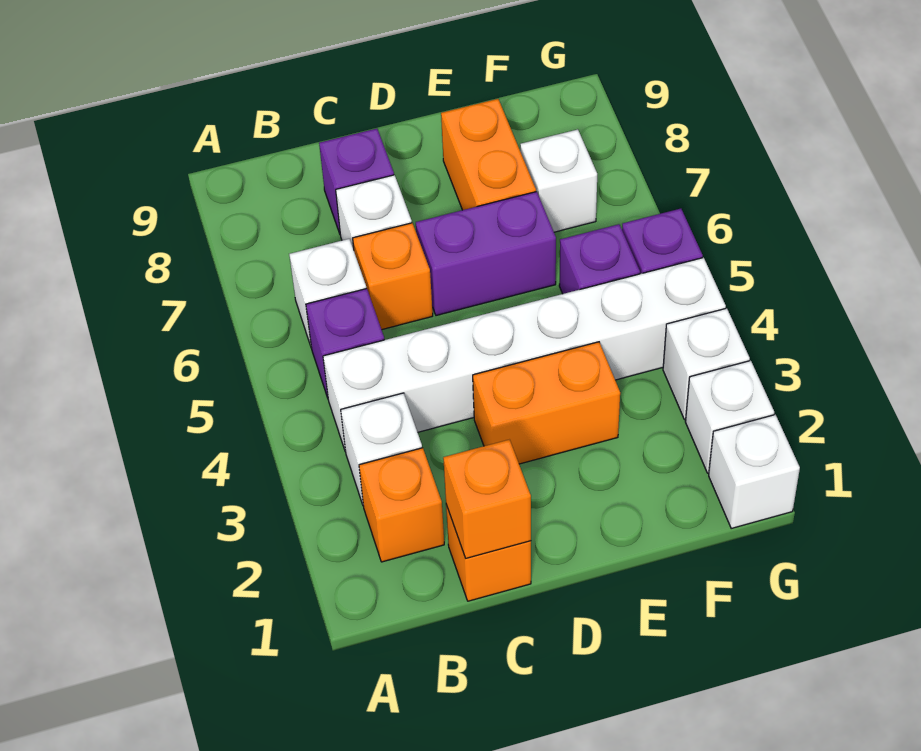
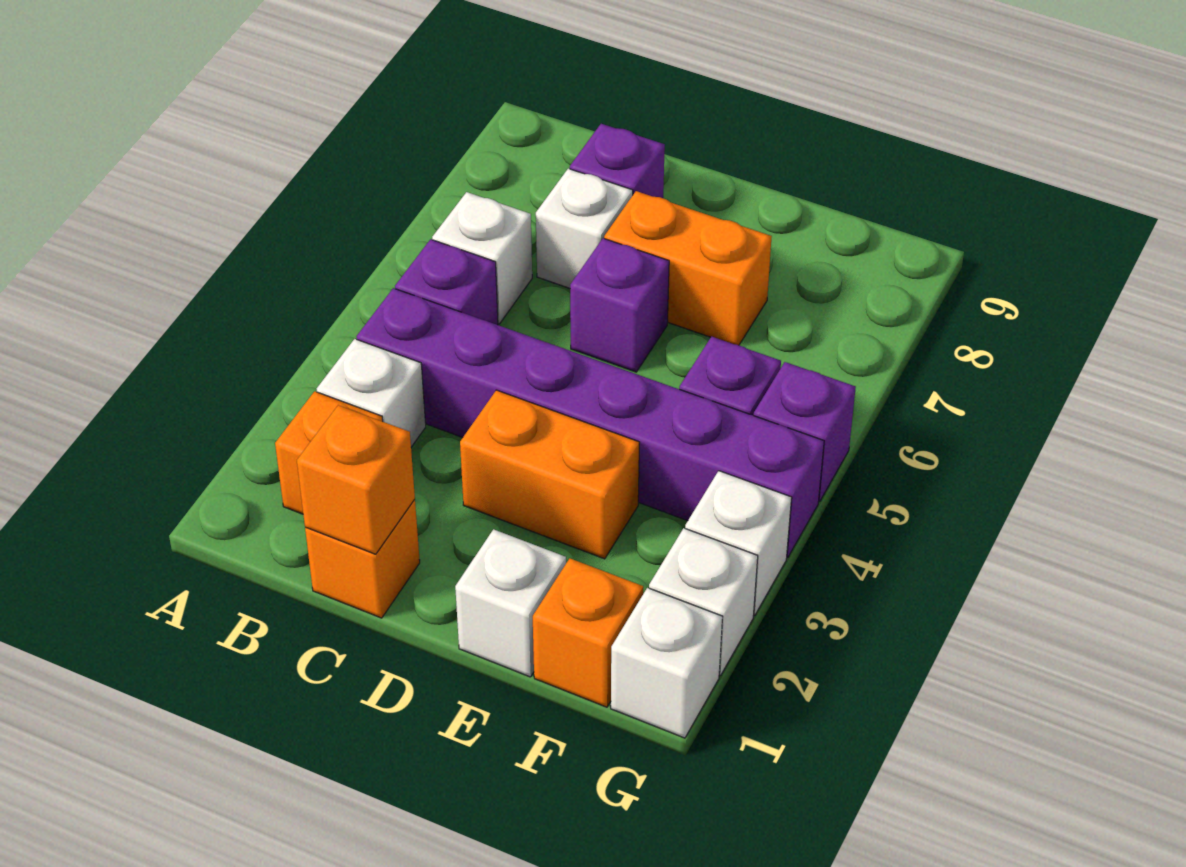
white brick B4:G4 level 1 -> purple brick B4:G4 level 1
orange brick C6 level 1 -> orange brick F1 level 1
purple brick D6:E6 level 1 -> purple brick D6 level 1
orange brick E7:E8 level 1 -> orange brick D7:E7 level 1
white brick F7 level 1 -> white brick E1 level 1

